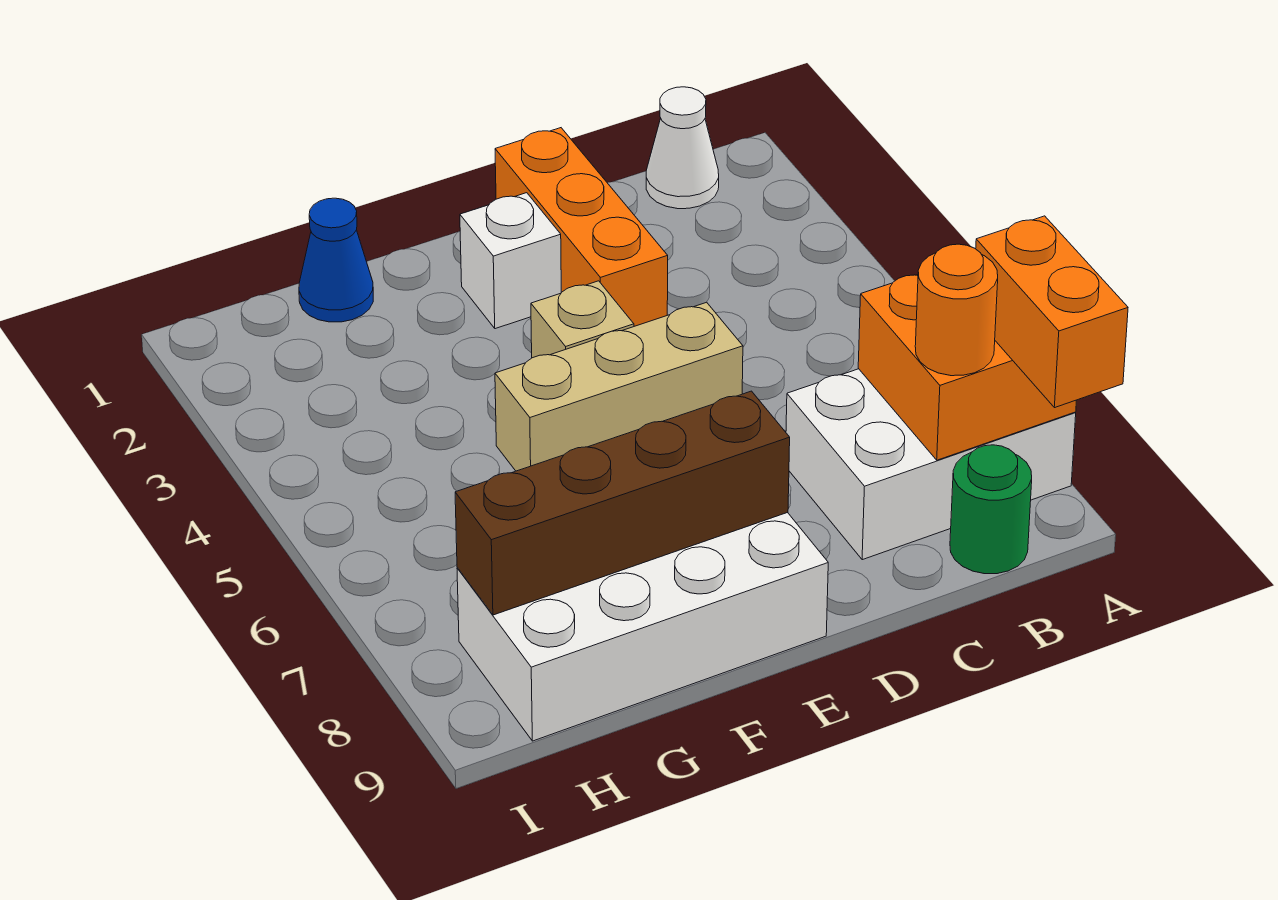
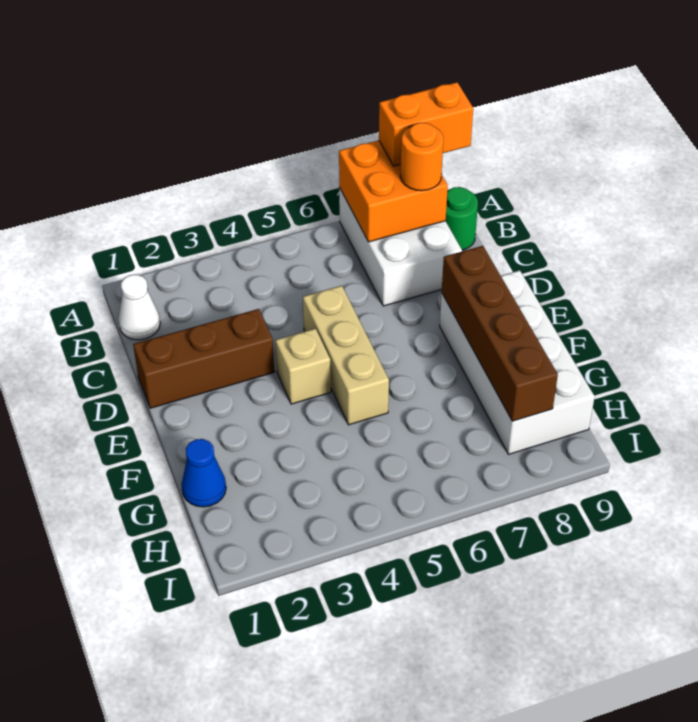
orange brick D1:D3 level 1 -> brown brick D1:D3 level 1
white brick E2 level 1 -> none

